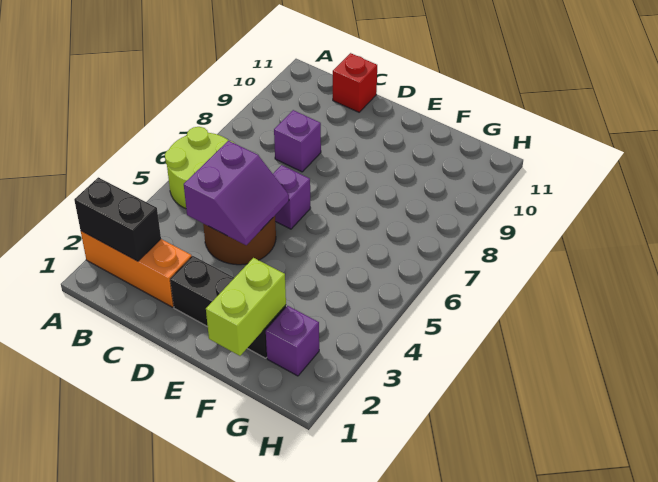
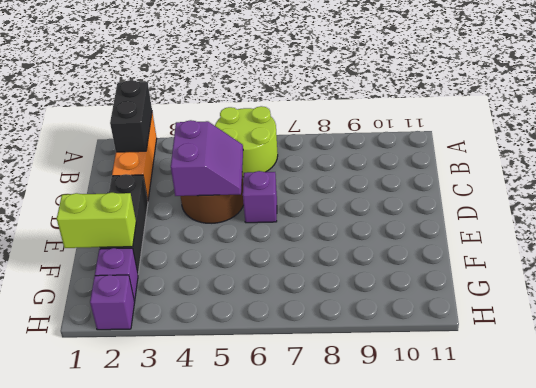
purple slope C4:D5 level 2 top C -> purple slope C4:D5 level 2 top 4
purple brick C8 level 1 -> purple brick H2 level 1
red brick C11 level 1 -> none

